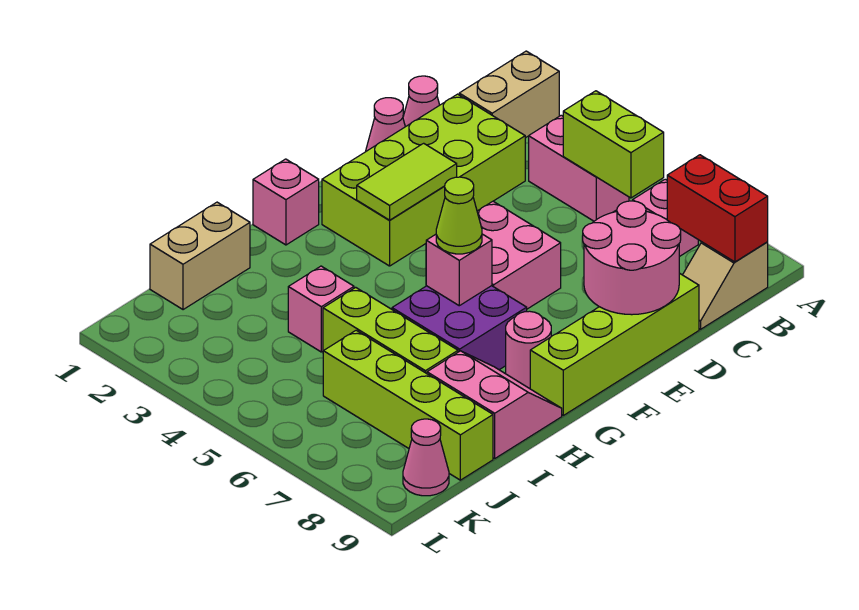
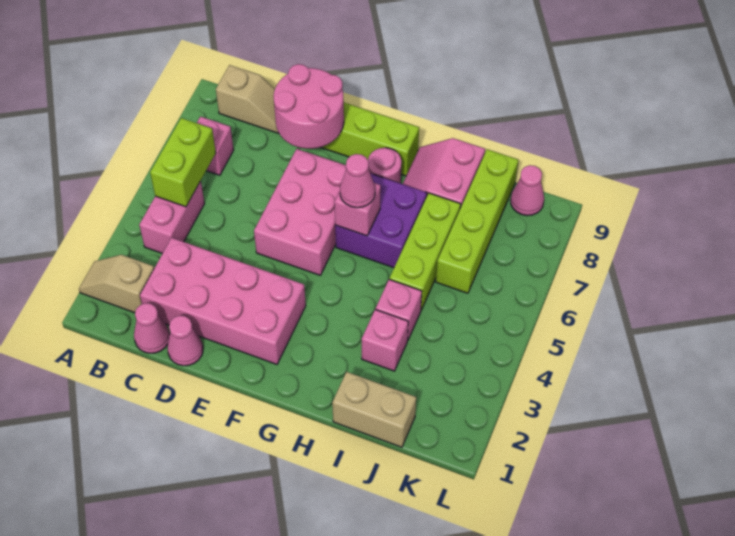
tan brick A2:B2 level 1 -> tan slope A2:B2 level 1 top B
red brick B8:B9 level 2 -> none
lime brick C2:F3 level 1 -> pink brick C2:F3 level 1
lime tile E3:F3 level 2 -> none
pink brick E5:F6 level 1 -> pink brick E5:F7 level 1
pink brick G1 level 1 -> pink brick I3 level 1
lime cone G6 level 3 -> pink cone G6 level 3

